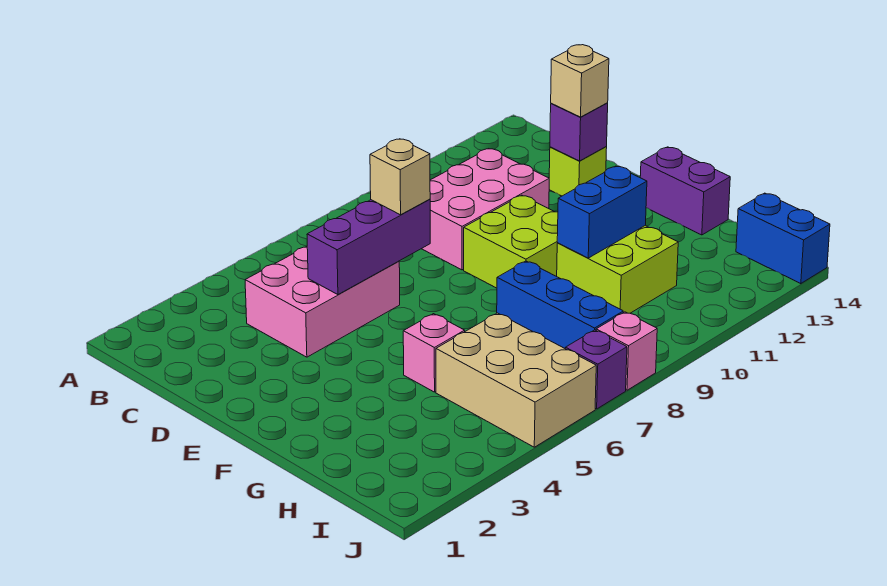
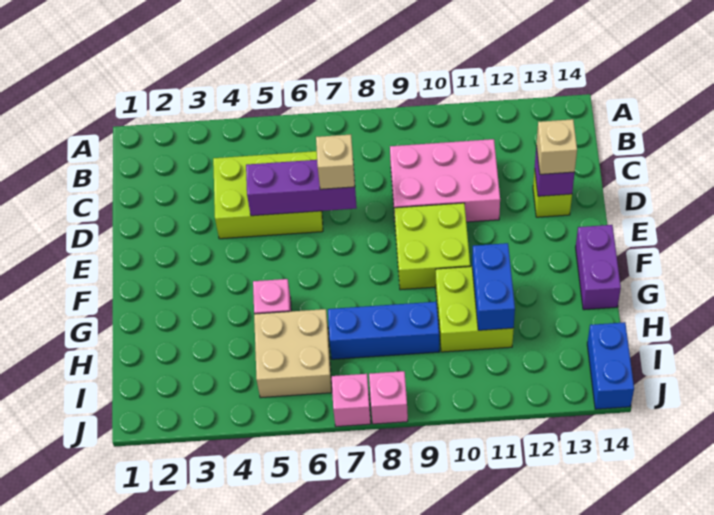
pink brick C4:D6 level 1 -> lime brick C4:D6 level 1
blue brick G8:I8 level 1 -> blue brick H7:H9 level 1
blue brick G10:G11 level 2 -> blue brick G11:H11 level 2
tan brick H5:J6 level 1 -> tan brick H5:I6 level 1
purple brick J7 level 1 -> pink brick J7 level 1

